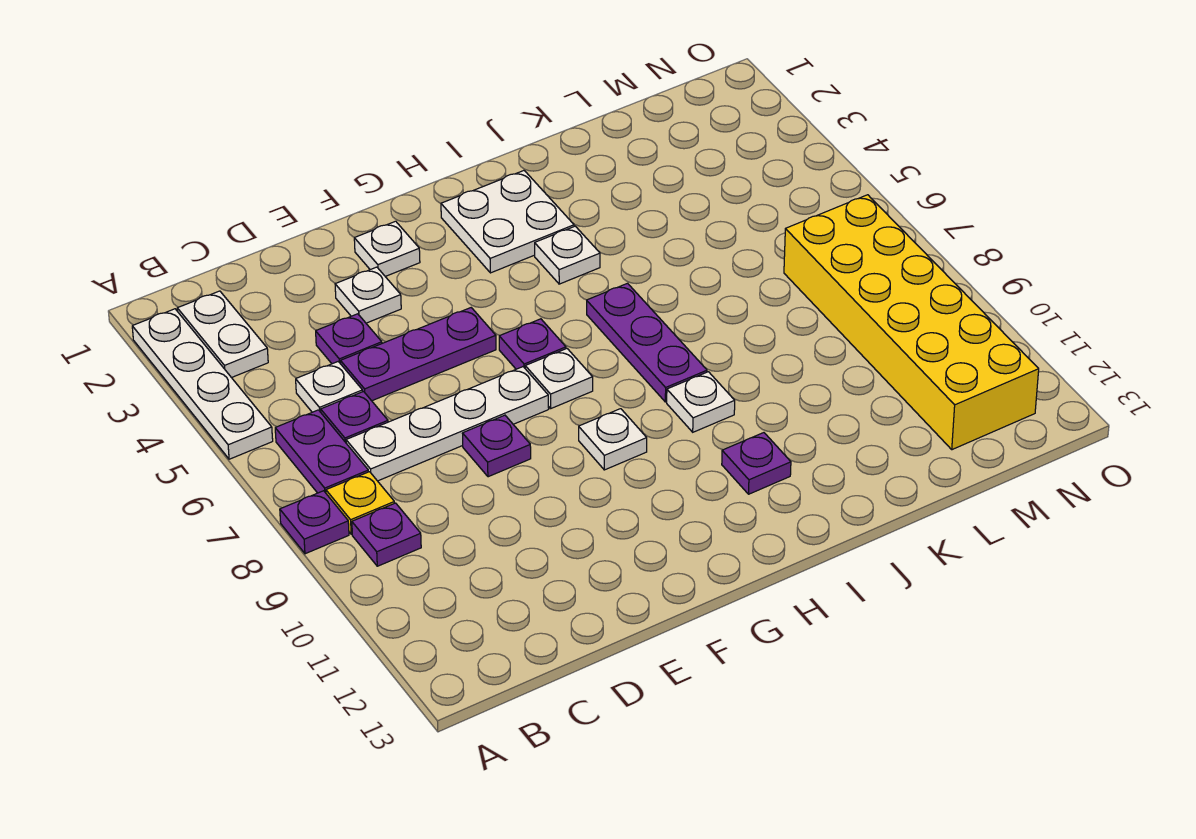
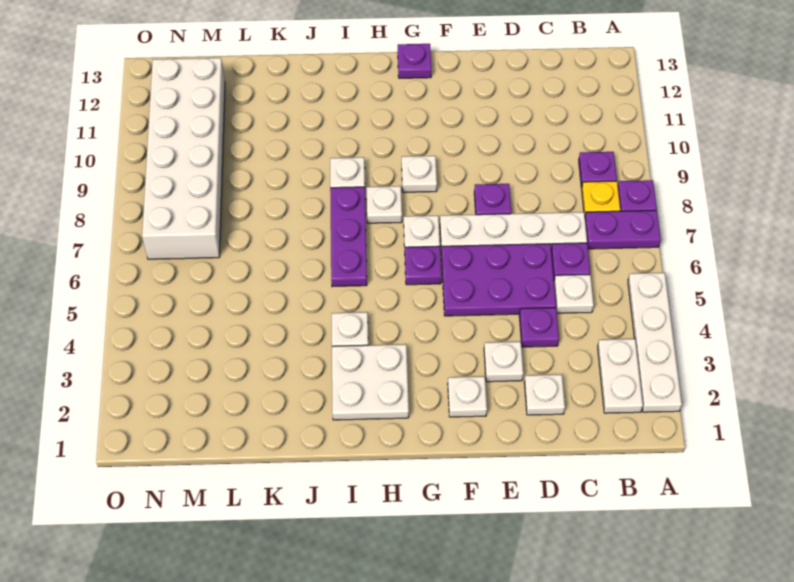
purple plate B6:B7 level 1 -> purple plate A7:B7 level 1
none -> white plate D2 level 1
purple plate D5:F5 level 1 -> purple plate D5:F6 level 1
none -> white plate H8 level 1
purple plate I11 level 1 -> purple plate G13 level 1
yellow brick M7:N12 level 1 -> white brick M7:N12 level 1

